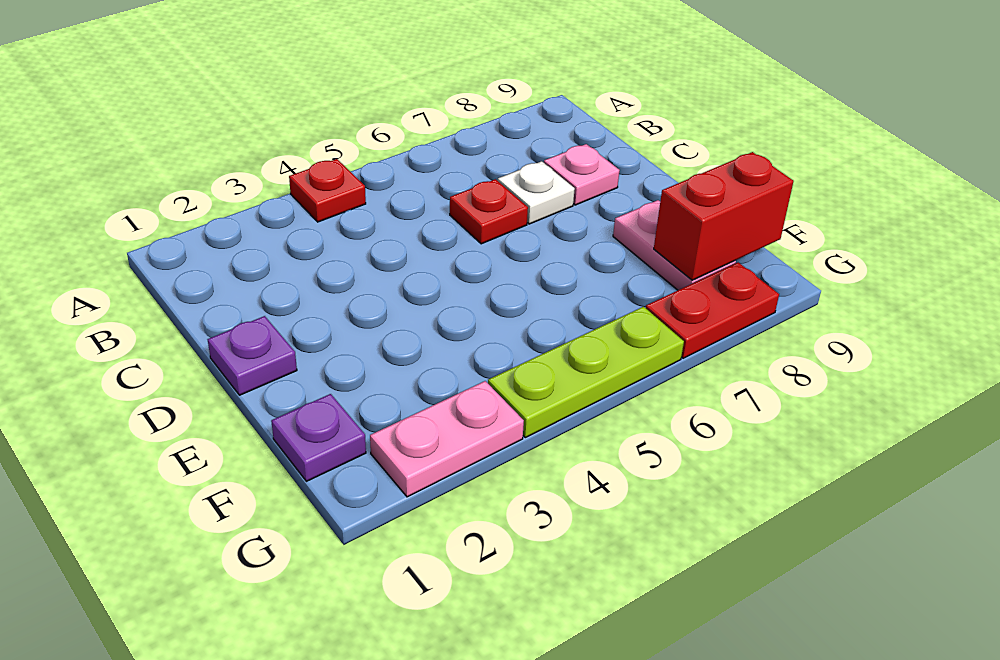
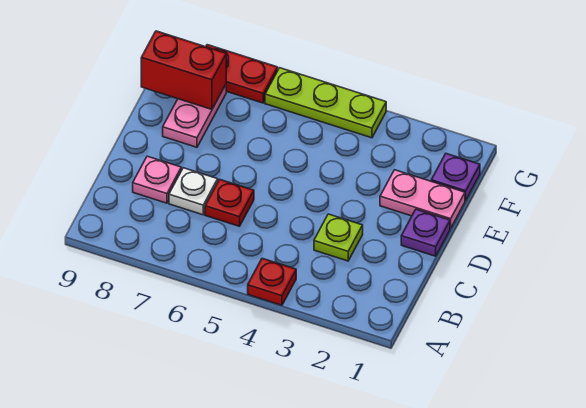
none -> lime plate C3 level 1
pink plate G2:G3 level 1 -> pink plate E1:E2 level 1

